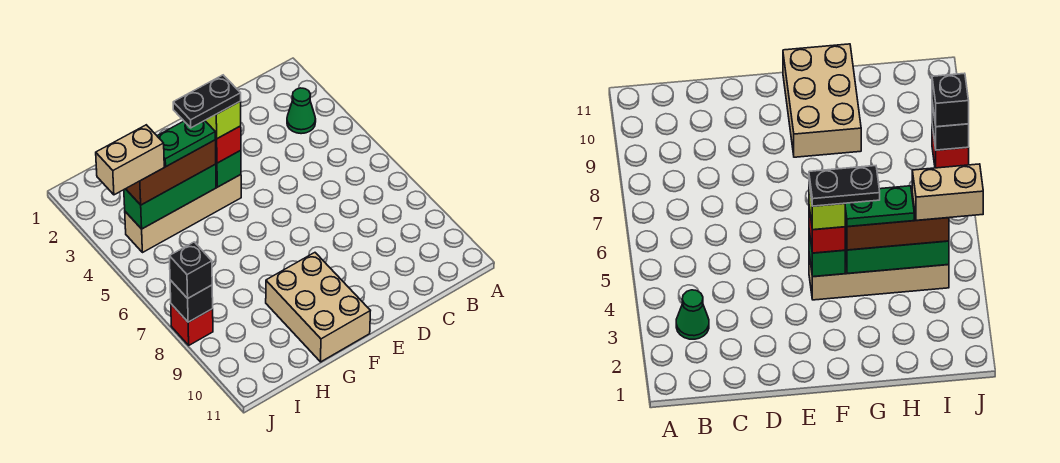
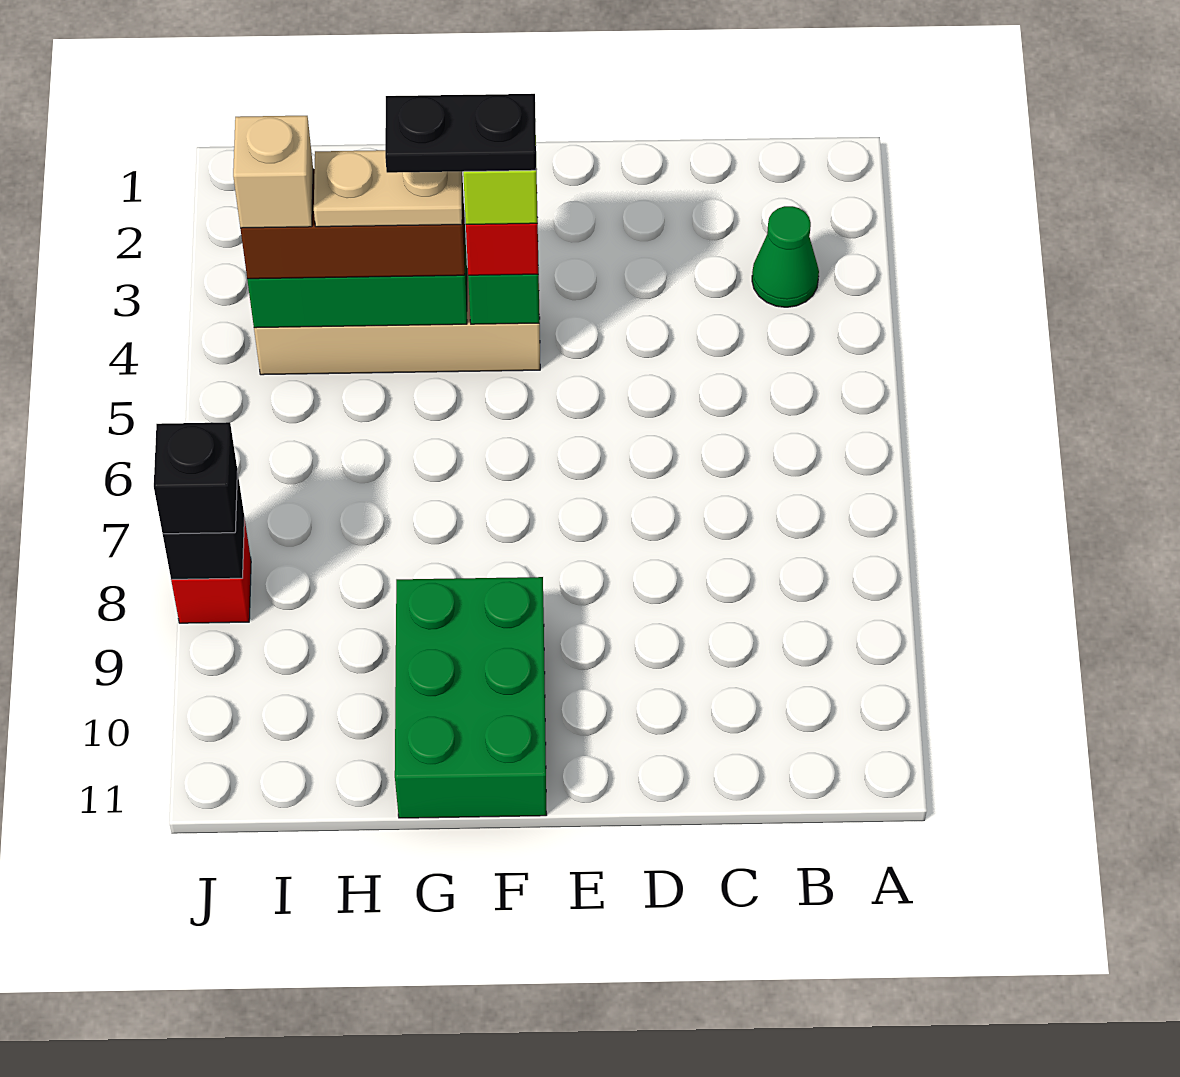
tan brick F9:G11 level 1 -> green brick F9:G11 level 1
green plate G4:H4 level 4 -> tan plate G4:H4 level 4
tan brick I4:J4 level 4 -> tan brick I4 level 4

